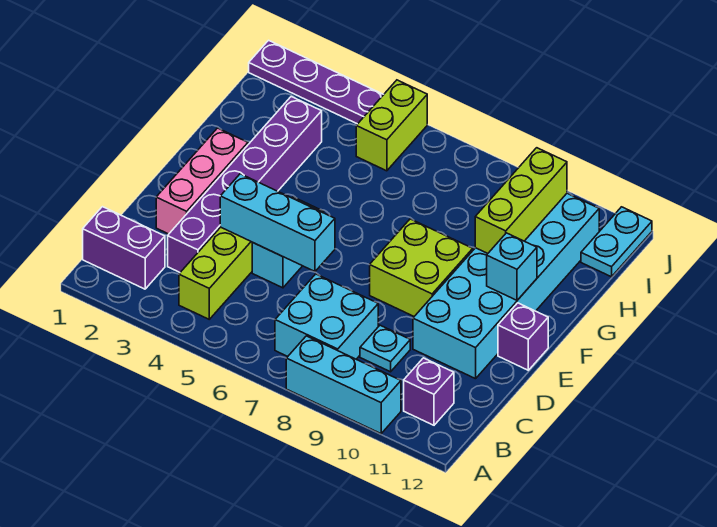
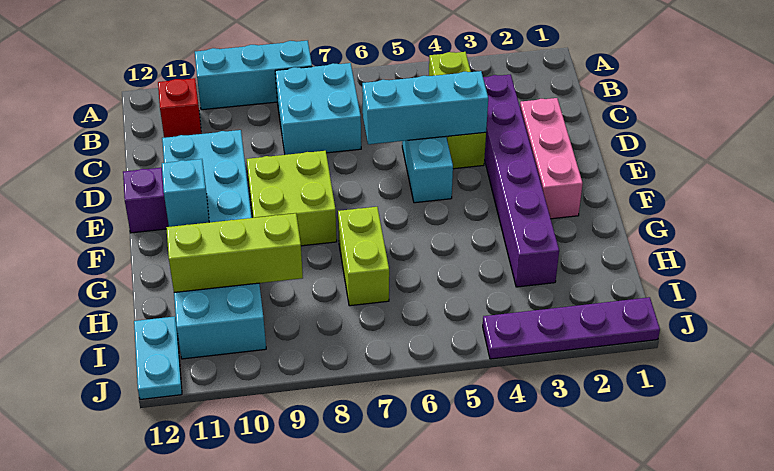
purple brick B1:B2 level 1 -> none
purple brick B11 level 1 -> red brick B11 level 1
cyan plate C9 level 1 -> none
lime brick G10:I10 level 2 -> lime brick H9:H11 level 2
lime brick I5:J5 level 1 -> lime brick G7:H7 level 1

